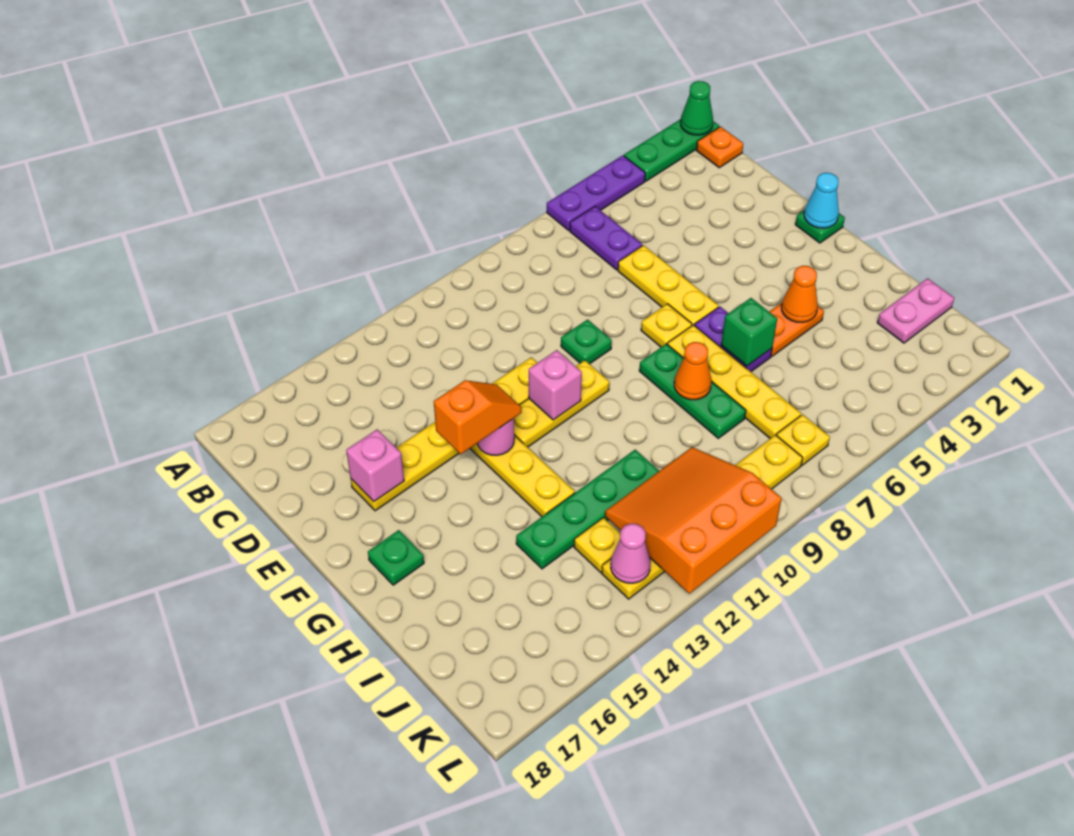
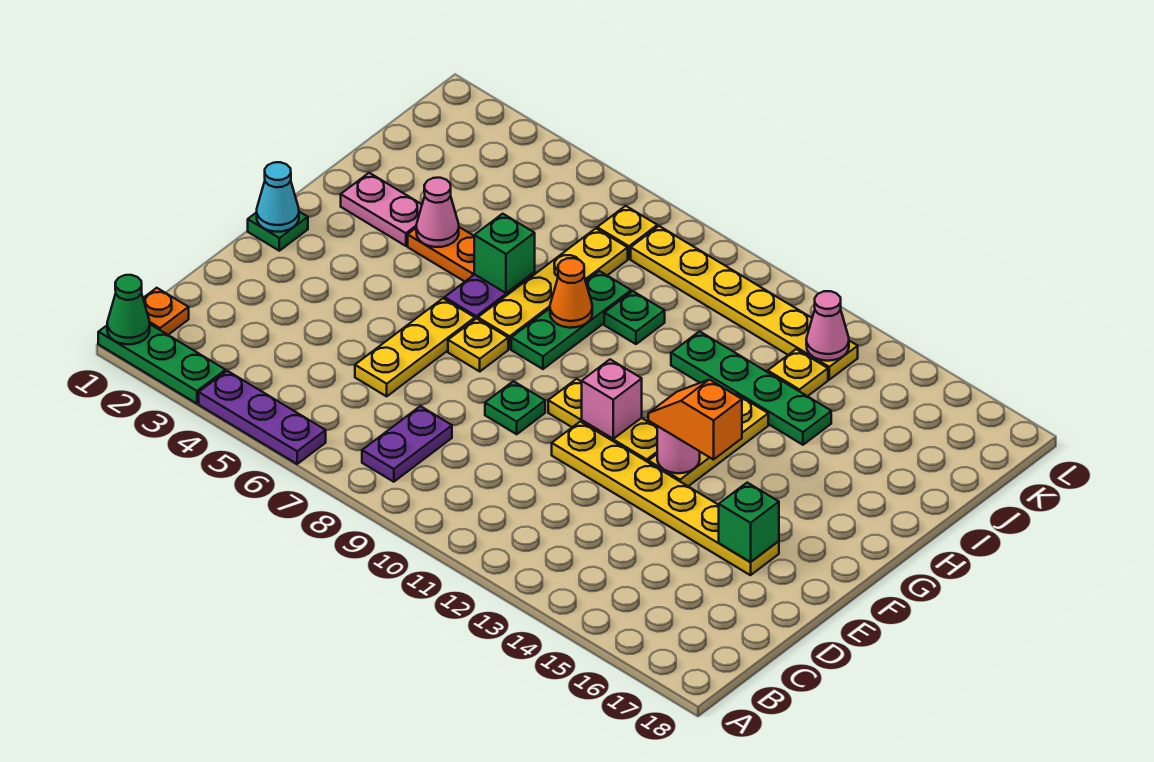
purple plate B6:C6 level 1 -> purple plate B8:C8 level 1
pink brick E16 level 2 -> green brick E16 level 2
green plate G17 level 1 -> green plate I9 level 1
orange cone H4 level 2 -> pink cone H4 level 2
pink plate J1:J2 level 1 -> pink plate H2:H3 level 1
orange slope J10:L12 level 2 top L -> none

